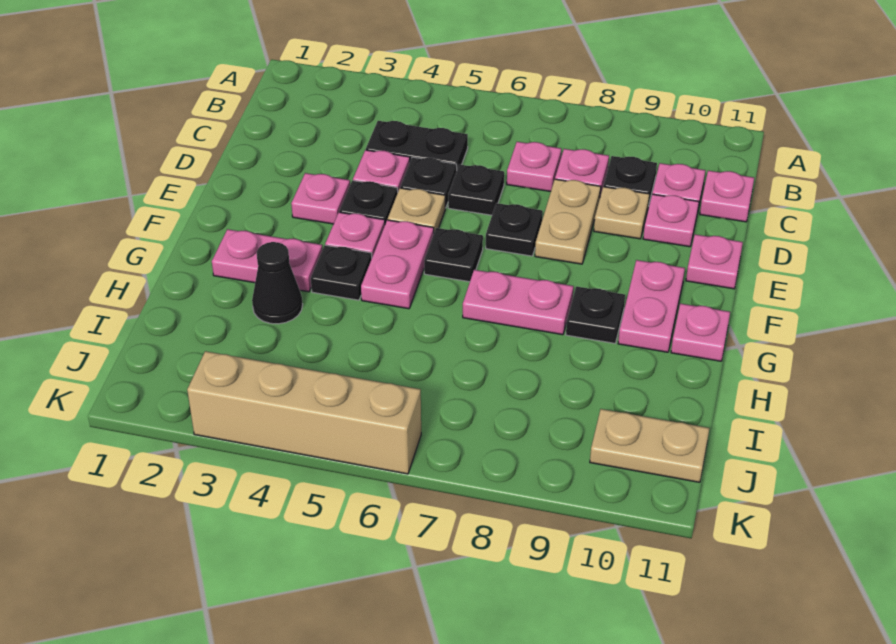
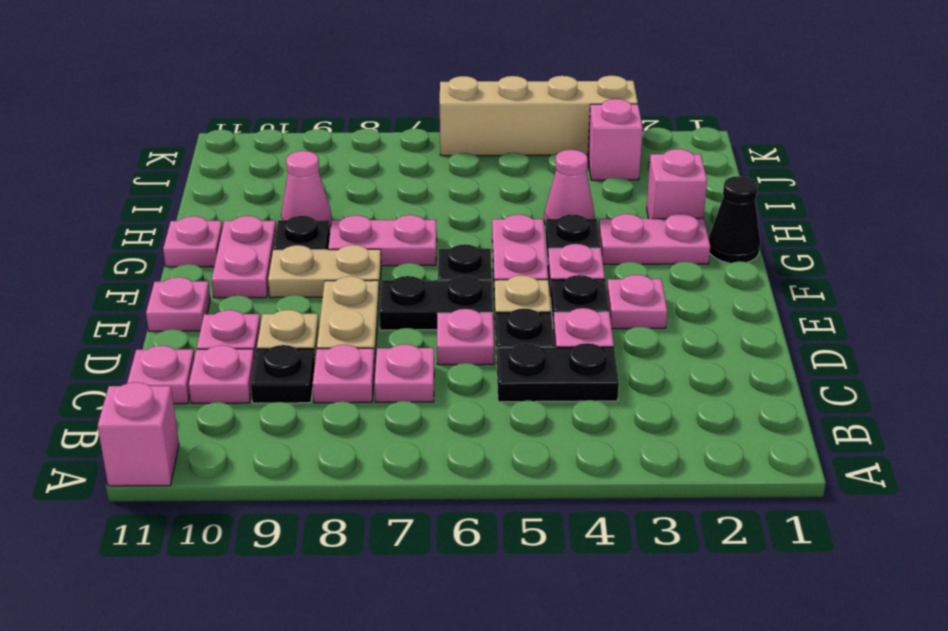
none -> pink brick A11 level 1
black plate D6 level 1 -> pink plate D6 level 1
black plate E7 level 1 -> black plate E6:E7 level 1
none -> pink brick H2 level 1
black cone H3 level 1 -> black cone G1 level 1
none -> pink cone H4 level 1
none -> pink cone H9 level 1
none -> pink brick J3 level 1
tan plate J10:J11 level 1 -> tan plate F8:F9 level 1

